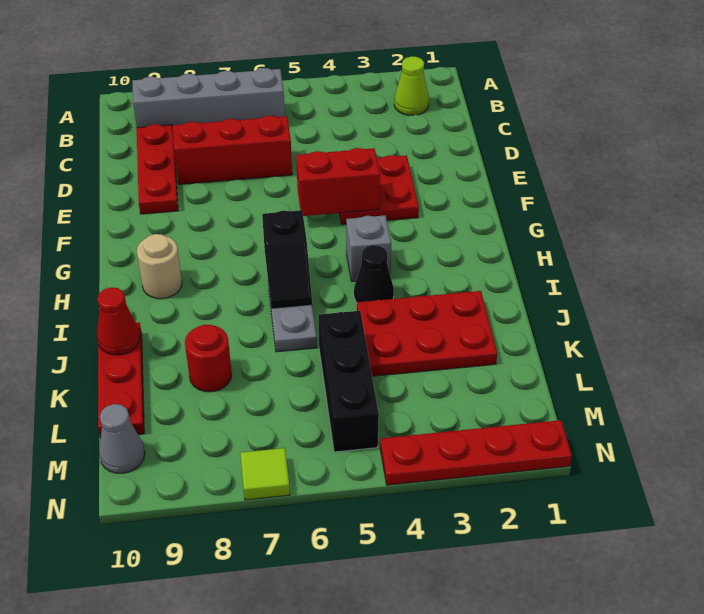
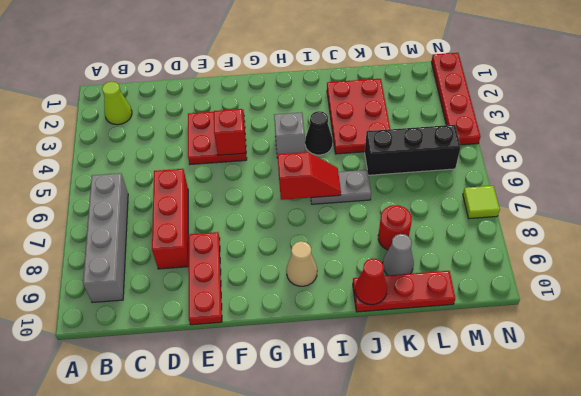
red plate C9:E9 level 1 -> red plate E8:E10 level 1
red brick F4:F5 level 2 -> red brick F4 level 2
black slope H6:I6 level 2 top H -> red slope H6:I6 level 2 top H
tan round brick H9 level 1 -> tan cone H9 level 1
grey cone M10 level 1 -> grey cone K9 level 1

